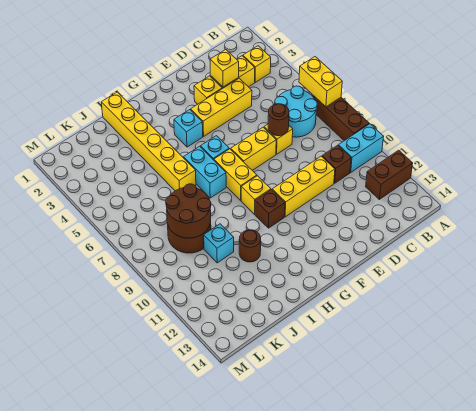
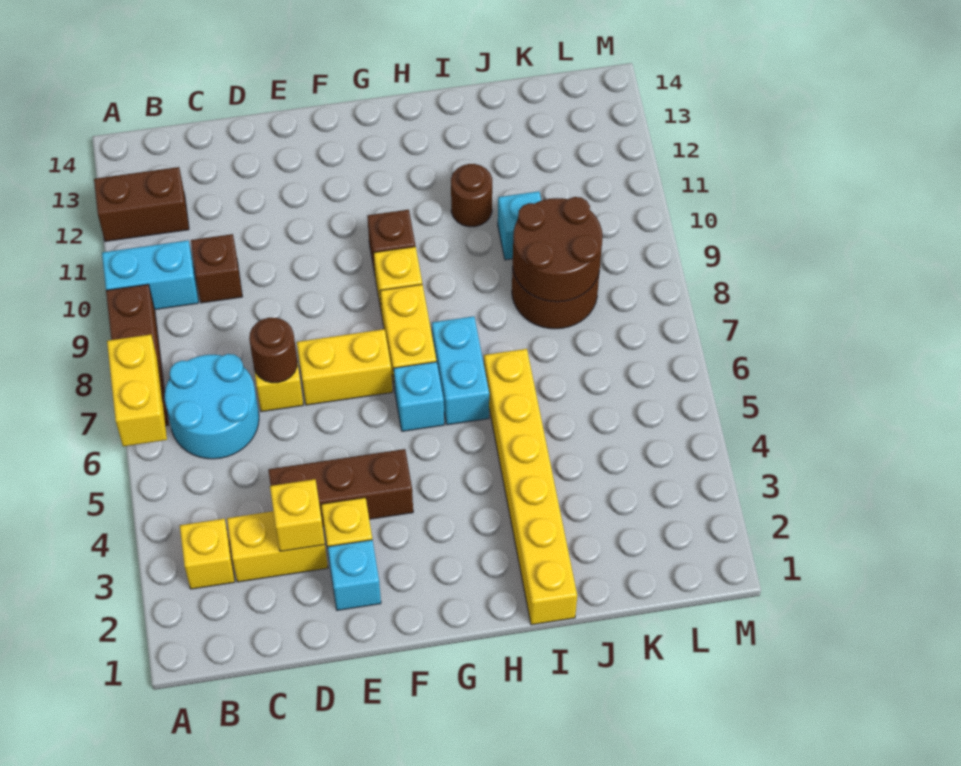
yellow brick D4:F4 level 1 -> brown brick D4:F4 level 1
yellow brick D10:F10 level 1 -> none
cyan brick G4 level 1 -> cyan brick E2 level 1

